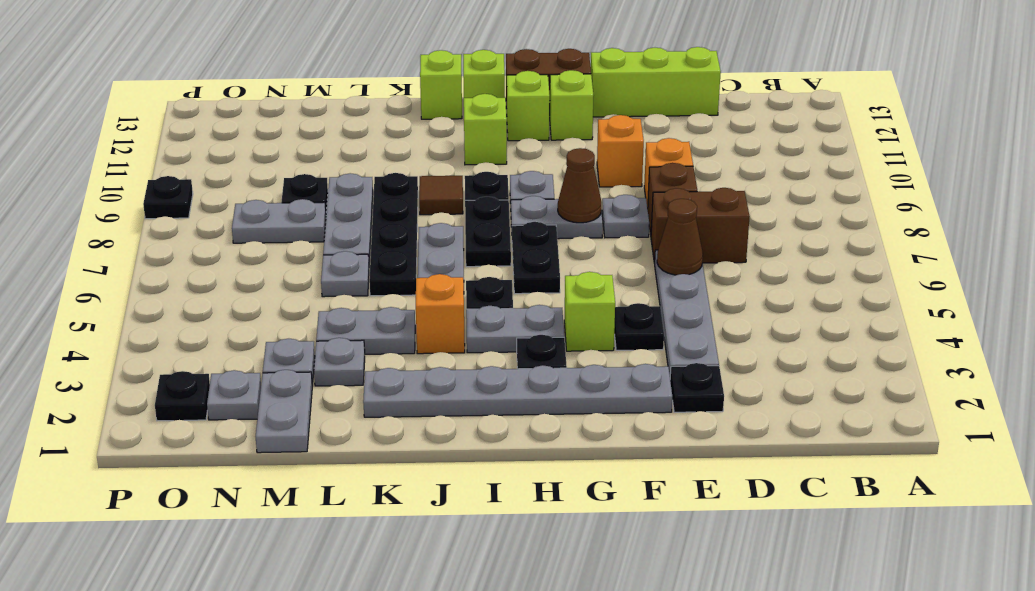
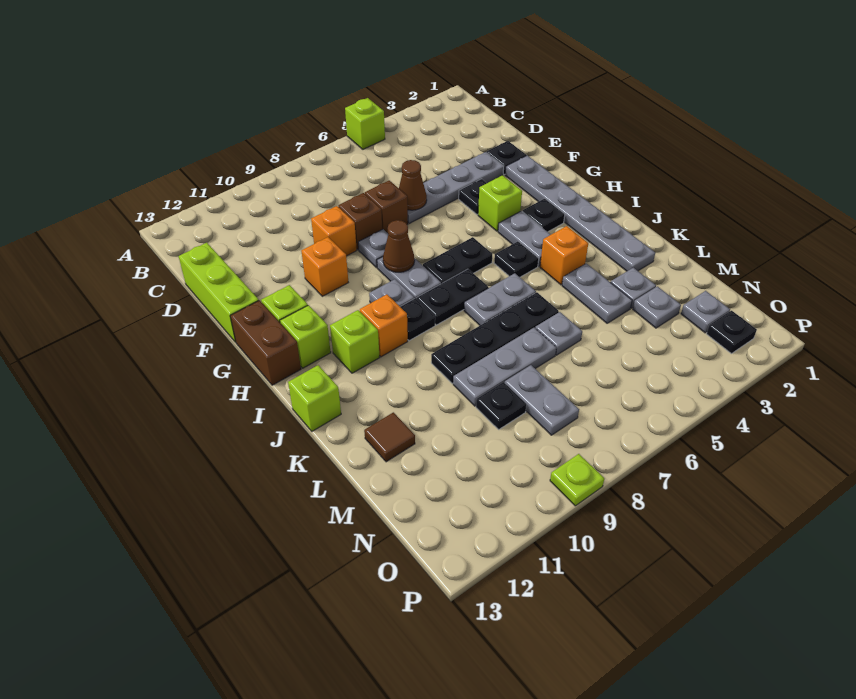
brown brick D7:E7 level 1 -> brown brick E7 level 1
none -> orange brick I10 level 1
lime brick I13 level 1 -> lime brick A5 level 1
brown tile J9 level 1 -> brown tile L12 level 1
grey plate M1:M2 level 1 -> none
black plate P9 level 1 -> lime plate P9 level 1

